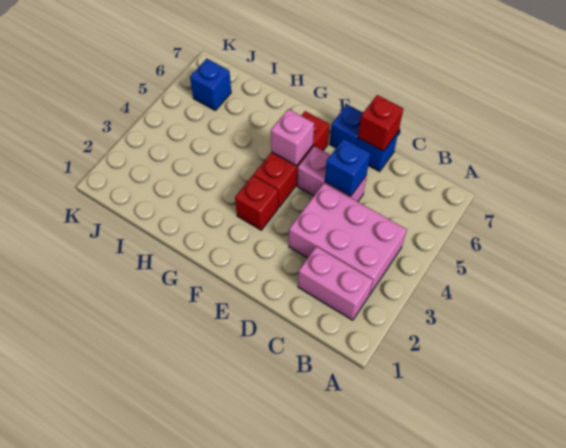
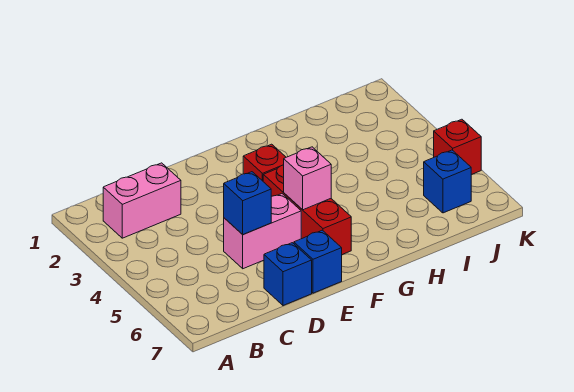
pink brick B3:D4 level 1 -> none
red brick D7 level 2 -> red brick K5 level 1

